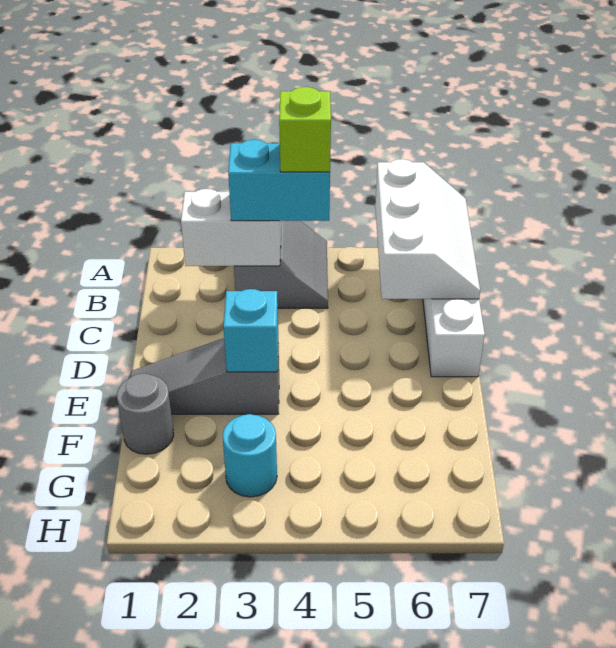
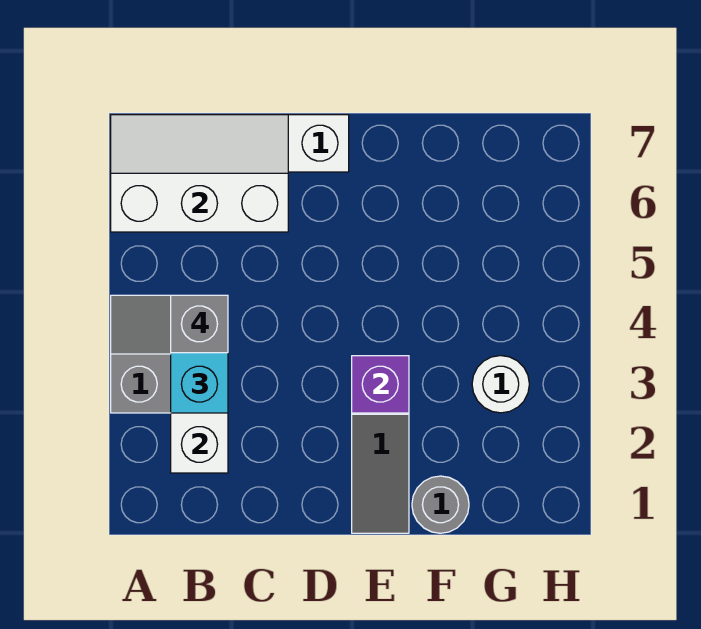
lime brick B4 level 4 -> grey brick B4 level 4
cyan brick E3 level 2 -> purple brick E3 level 2
cyan round brick G3 level 1 -> white round brick G3 level 1

